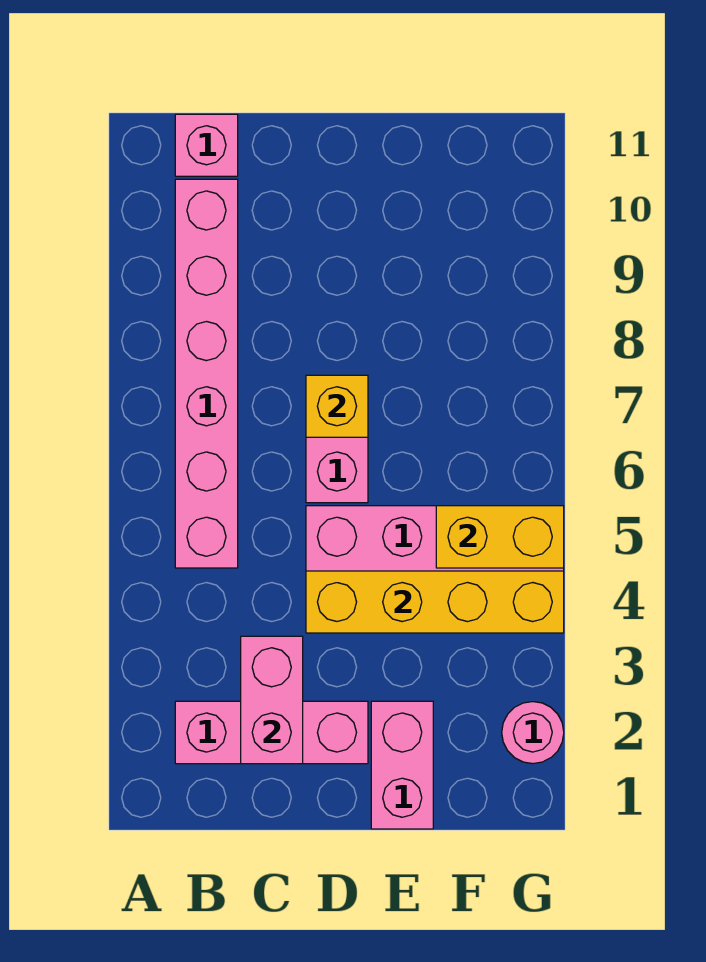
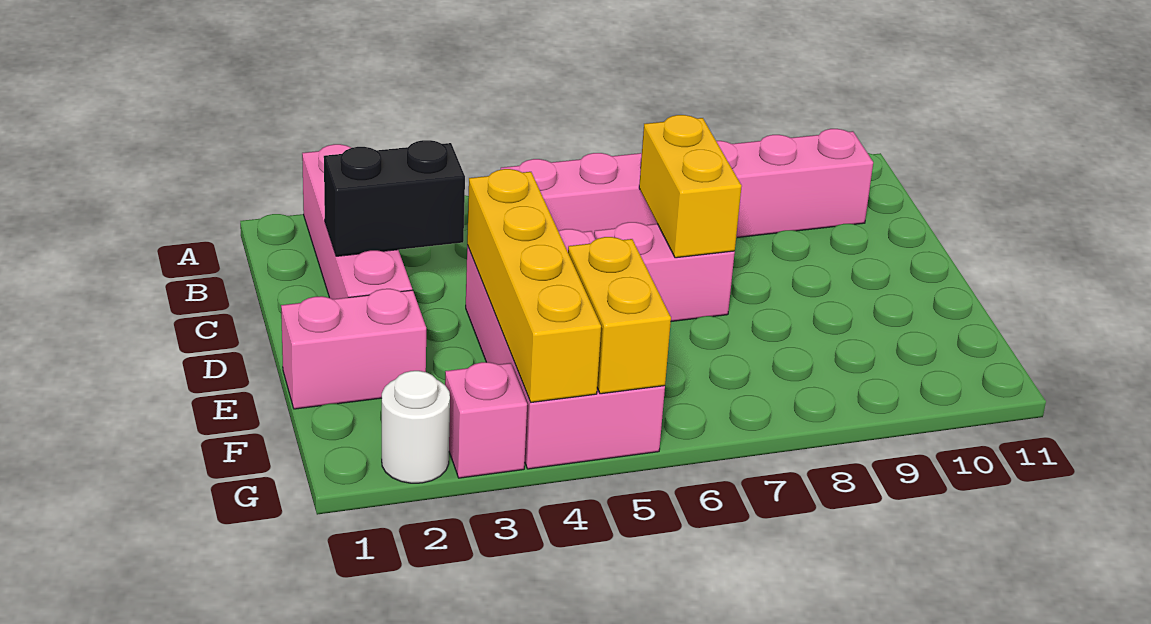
pink brick B2:D2 level 1 -> pink brick A2:D2 level 1
pink brick B11 level 1 -> pink brick G3 level 1
pink brick C2:C3 level 2 -> black brick C2:C3 level 2
yellow brick D7 level 2 -> yellow brick C7:D7 level 2
pink round brick G2 level 1 -> white round brick G2 level 1

